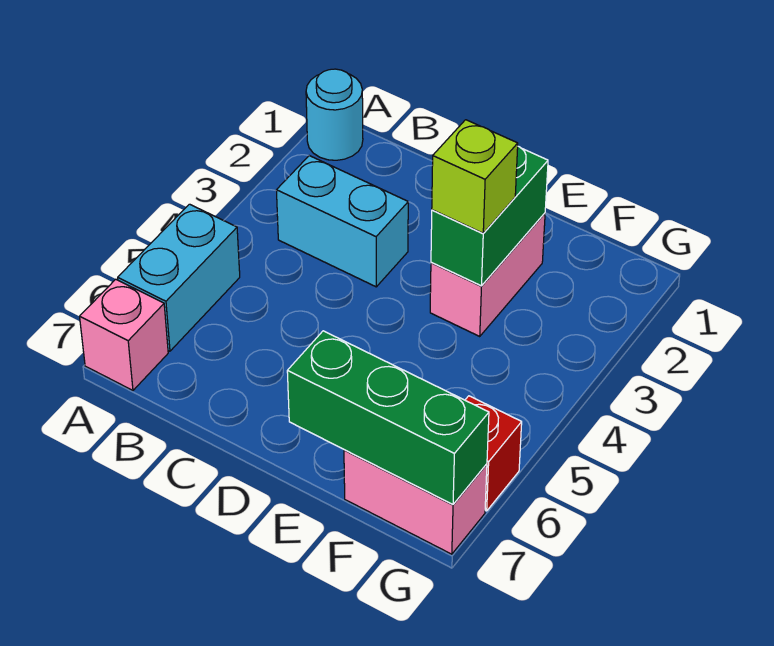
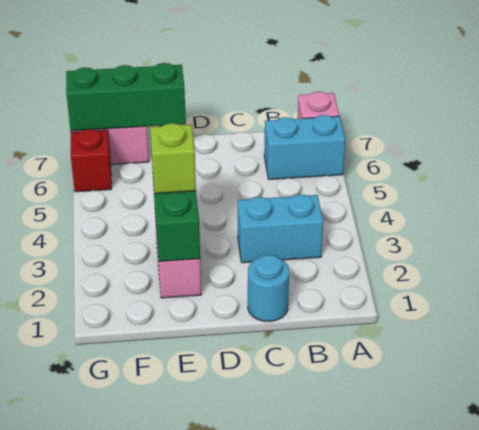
cyan round brick A1 level 1 -> cyan round brick C1 level 1
cyan brick A5:A6 level 1 -> cyan brick A6:B6 level 1

